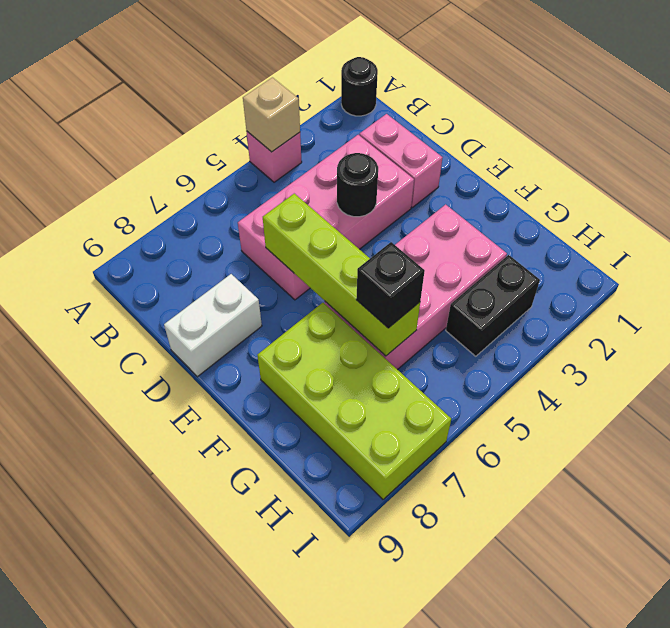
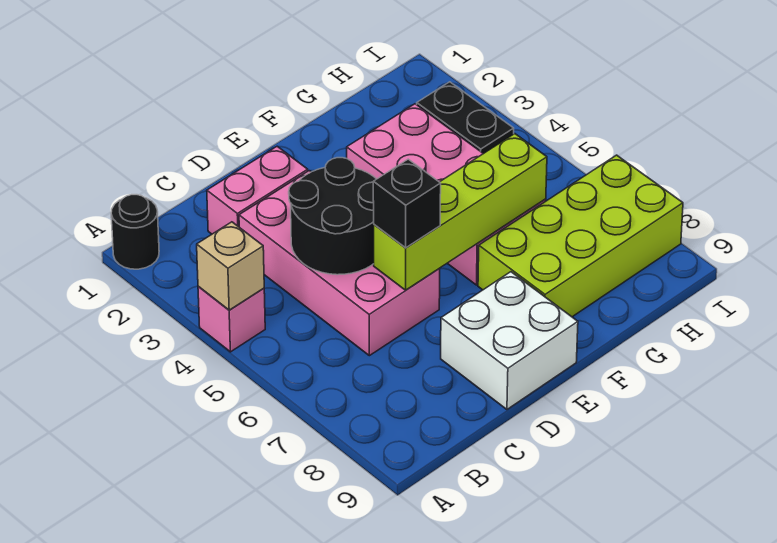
black round brick D4 level 2 -> black round brick C4:D5 level 2
white brick D8:D9 level 1 -> white brick D8:E9 level 1
black brick G6 level 3 -> black brick D6 level 3

